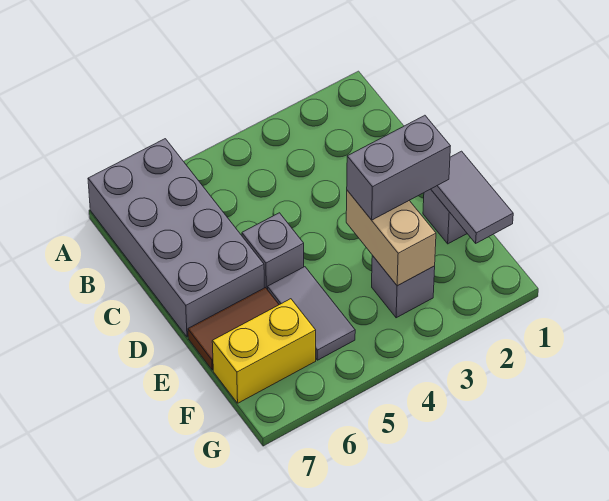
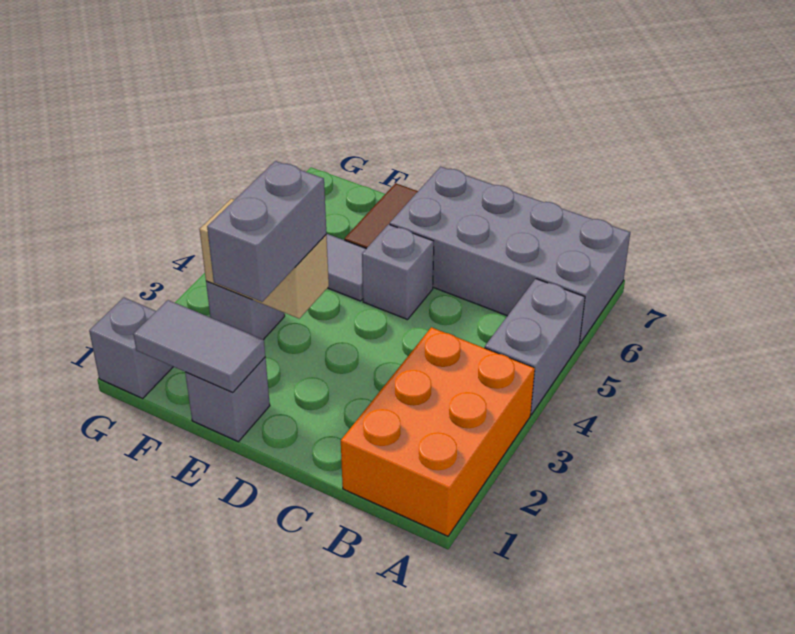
none -> orange brick A1:B3 level 1
none -> grey brick A4:A5 level 1
yellow brick F6:F7 level 1 -> none
none -> grey brick G1 level 1

